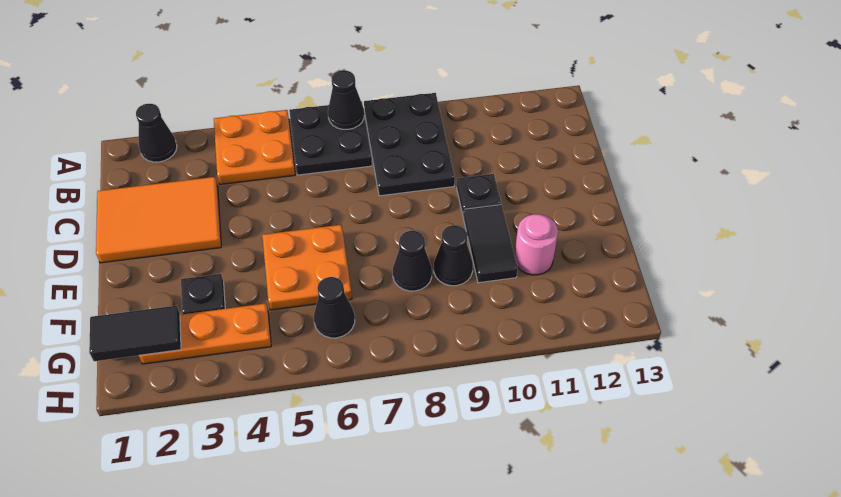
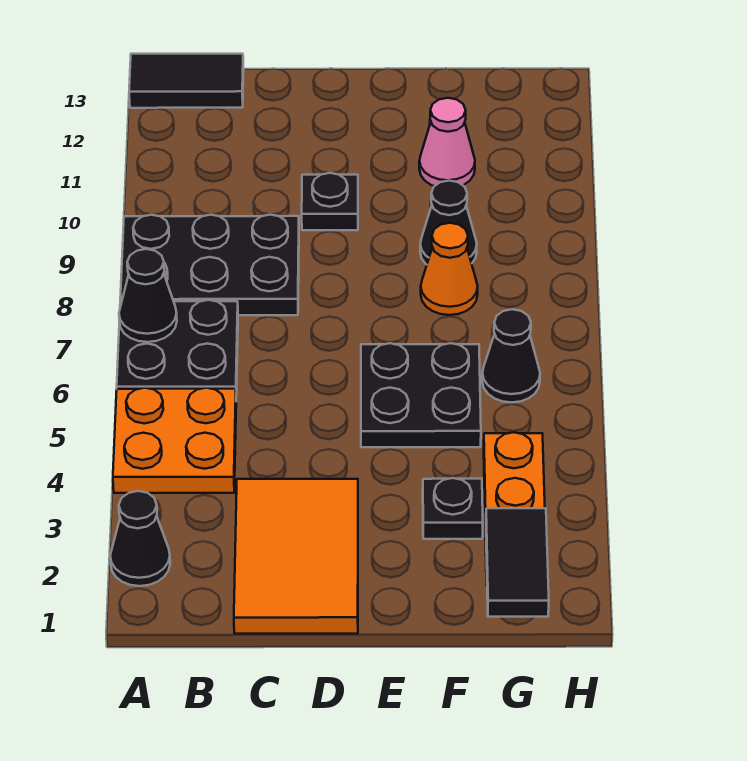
orange plate E5:F6 level 1 -> black plate E5:F6 level 1
black tile E10:F10 level 1 -> black tile A13:B13 level 1
black cone F8 level 1 -> orange cone F8 level 1
pink round brick F11 level 1 -> pink cone F11 level 1

